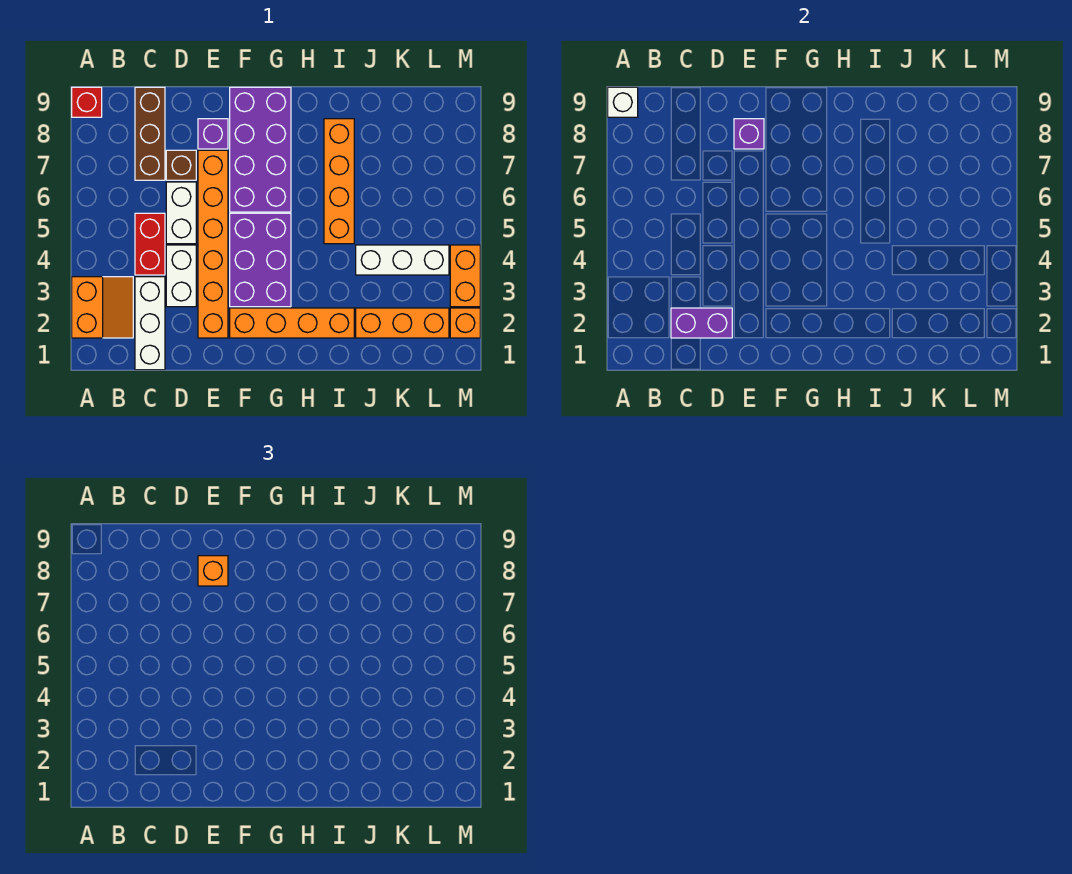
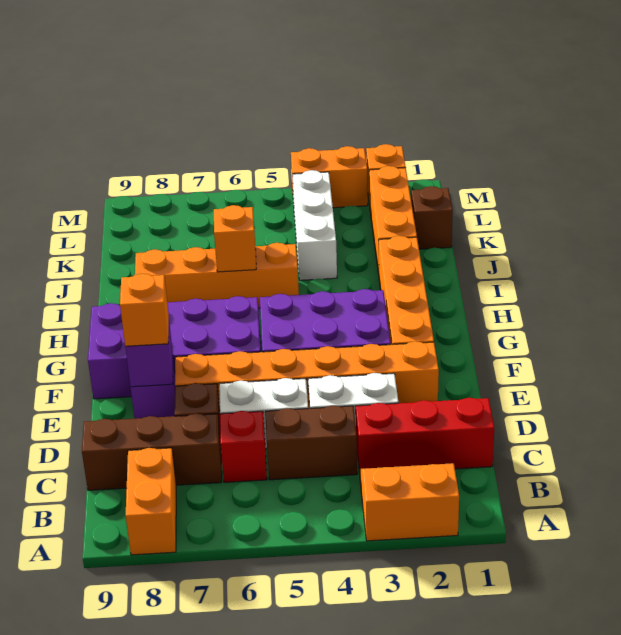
none -> orange brick A8:B8 level 1
red brick A9 level 1 -> red brick C6 level 1
white brick A9 level 2 -> none
white brick C1:C3 level 1 -> red brick C1:C3 level 1
purple brick C2:D2 level 2 -> none
red brick C4:C5 level 1 -> brown brick C4:C5 level 1
none -> orange brick I6 level 2
none -> brown brick K1 level 1

